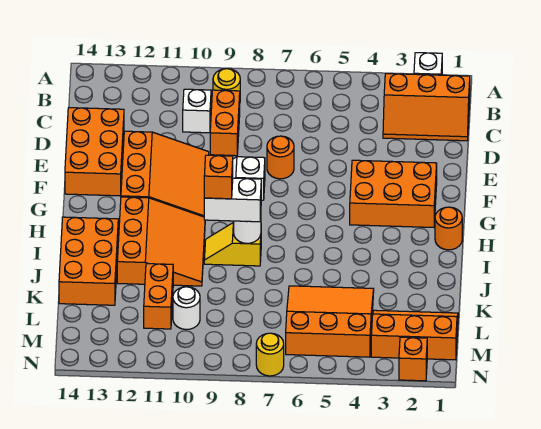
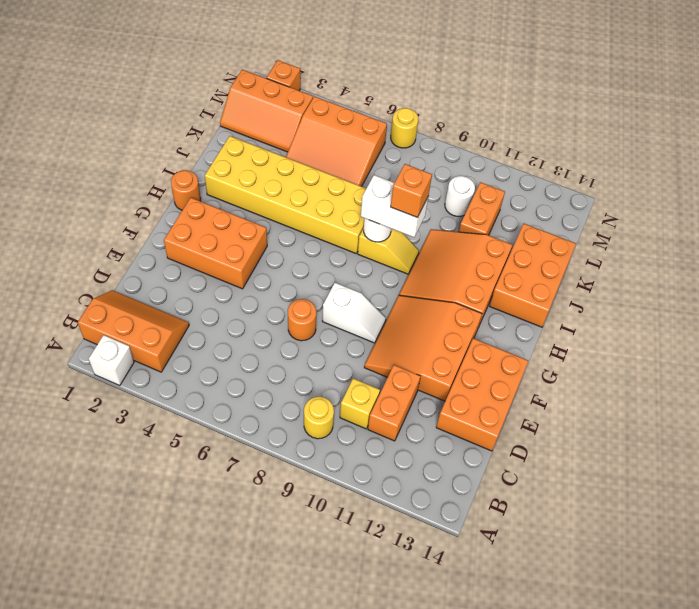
orange brick C9:D9 level 1 -> orange brick C11:D11 level 1
white brick C10 level 1 -> yellow brick C10 level 1
none -> yellow brick I2:J7 level 1

